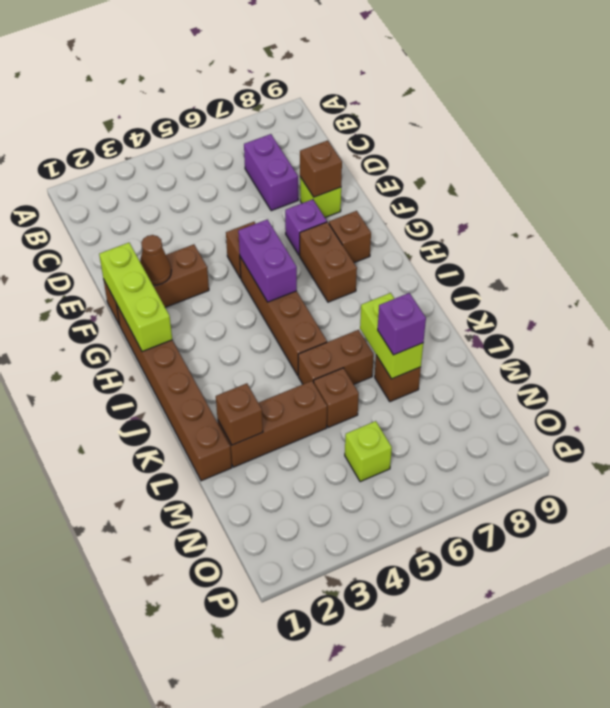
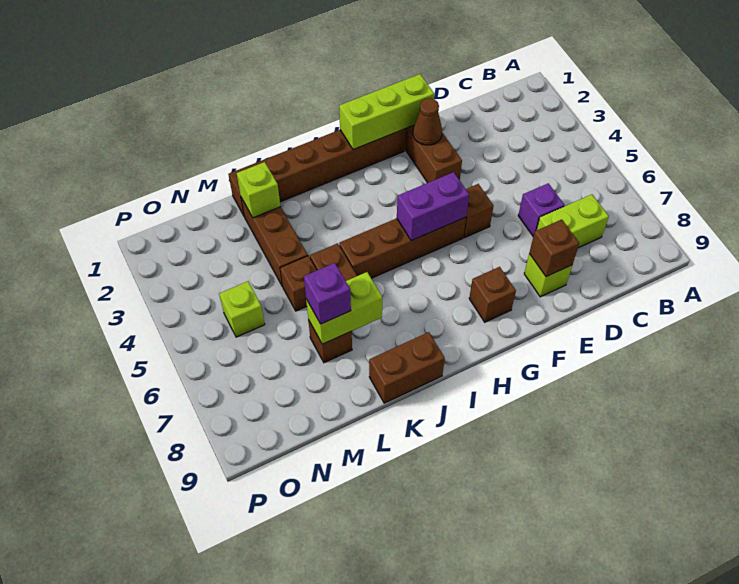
purple brick C7:D7 level 1 -> lime brick C7:D7 level 1
purple brick F7 level 1 -> purple brick D6 level 1
brown brick G7:H7 level 1 -> brown brick J9:K9 level 1
brown brick L2 level 2 -> lime brick L2 level 2

